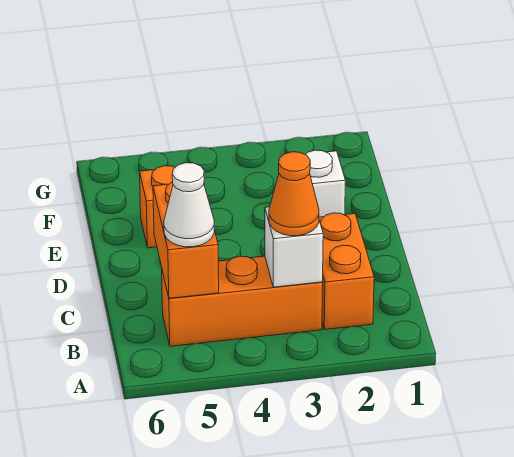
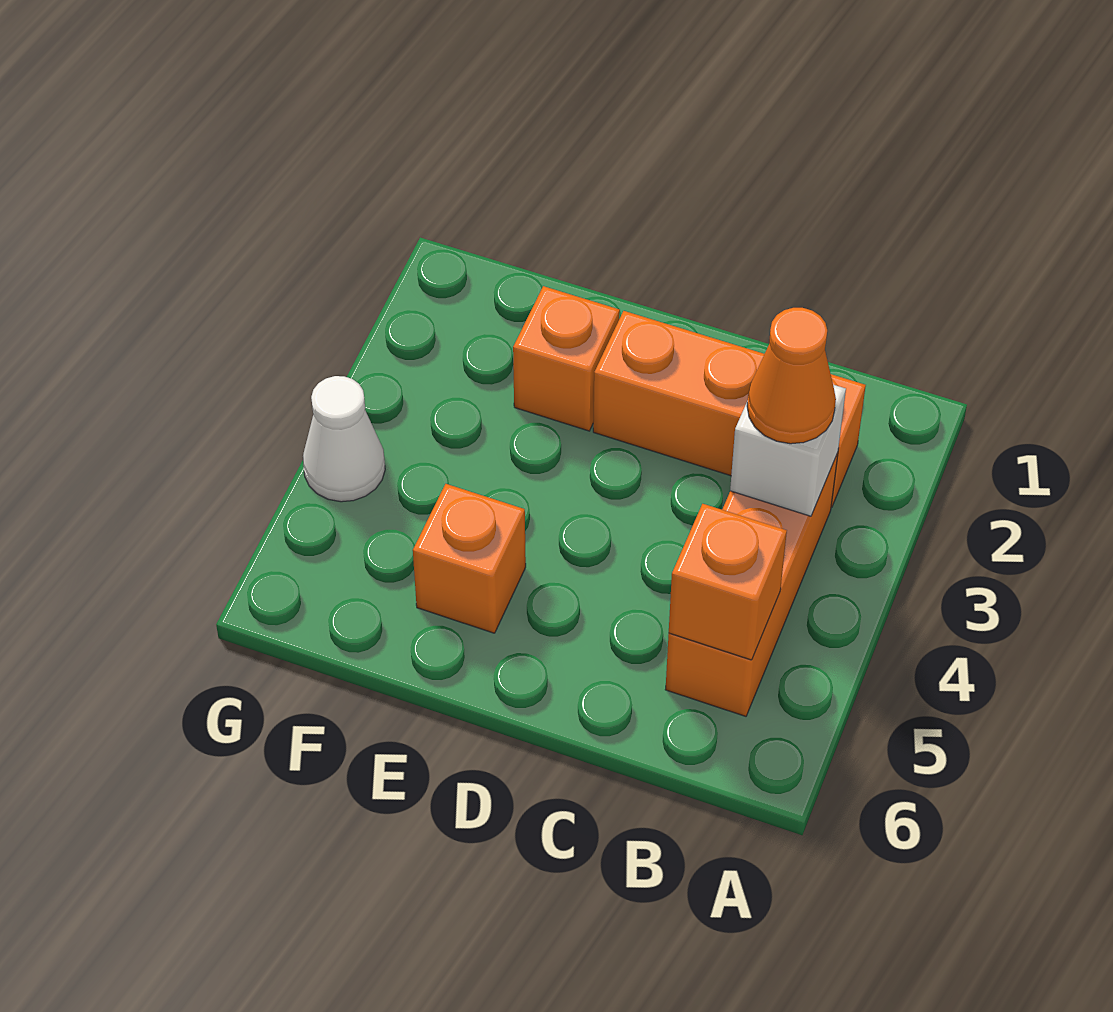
orange brick B2:C2 level 1 -> orange brick B2:D2 level 1
orange brick B5:C5 level 2 -> orange brick B5 level 2
white cone B5 level 3 -> white cone G4 level 1
white brick E2 level 1 -> orange brick E2 level 1

